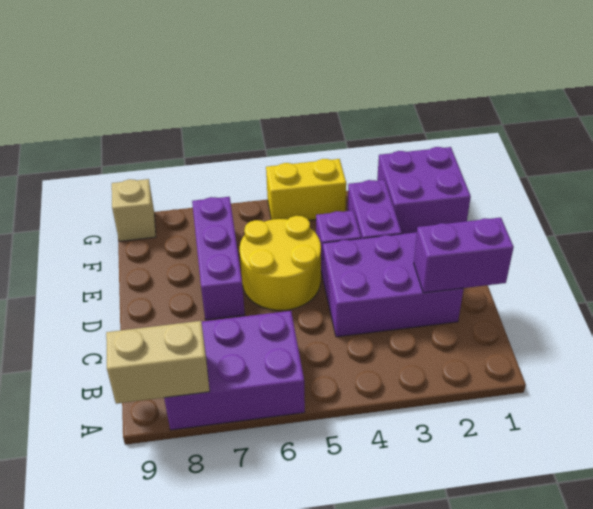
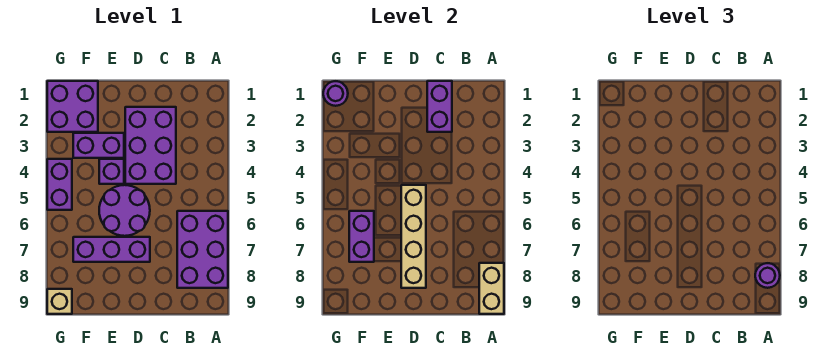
none -> purple round brick A8 level 3
yellow round brick D5:E6 level 1 -> purple round brick D5:E6 level 1
none -> tan brick D5:D8 level 2
none -> purple brick F6:F7 level 2
none -> purple round brick G1 level 2
yellow brick G4:G5 level 1 -> purple brick G4:G5 level 1

